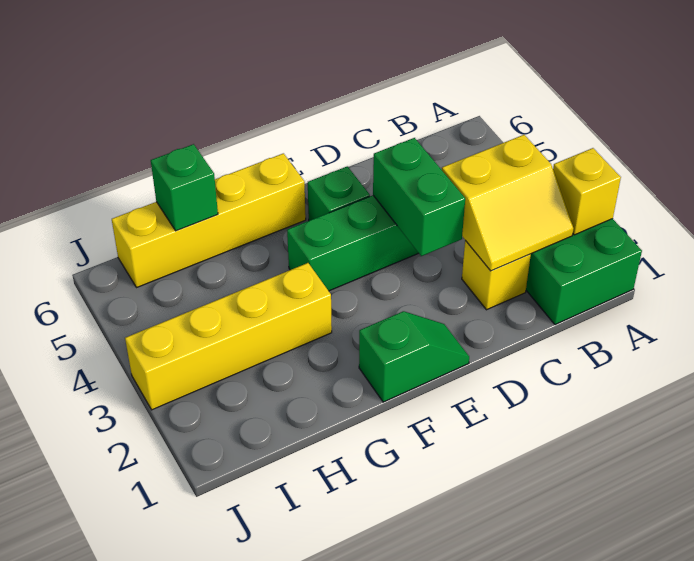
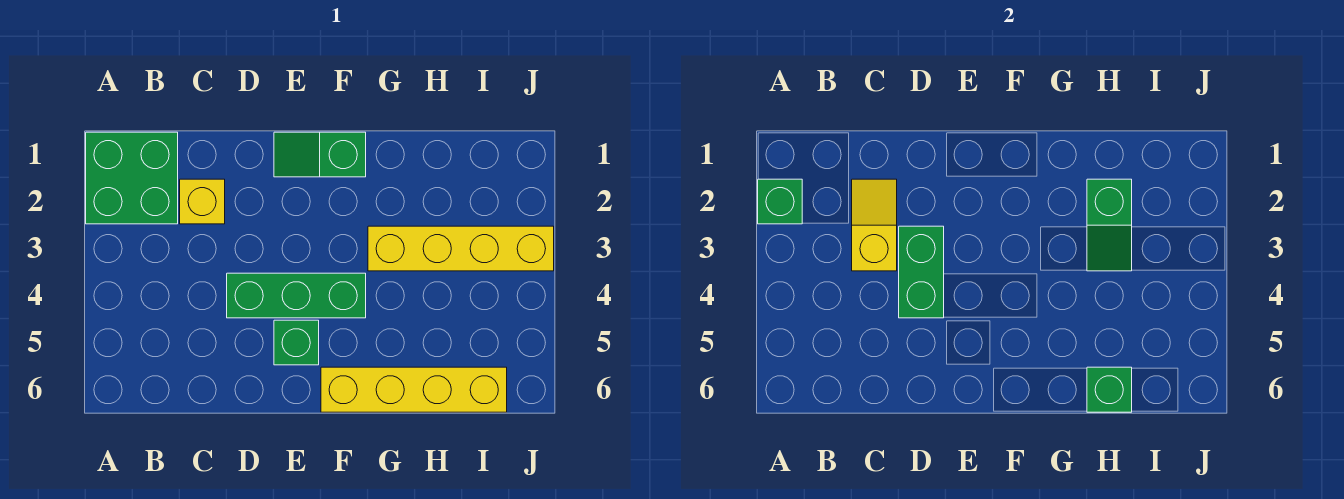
yellow brick A2 level 2 -> green brick A2 level 2
yellow slope B2:C3 level 2 top 3 -> yellow slope C2:C3 level 2 top 3
none -> green slope H2:H3 level 2 top 2

